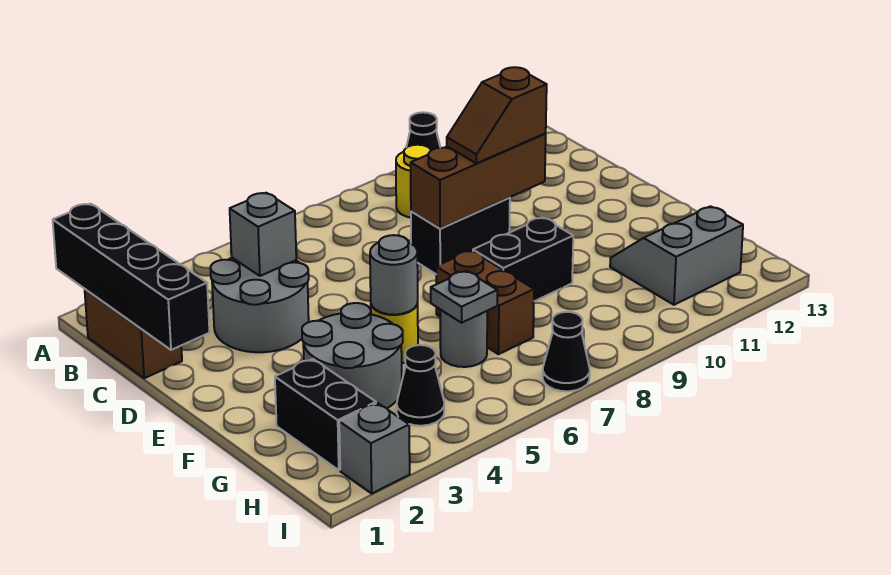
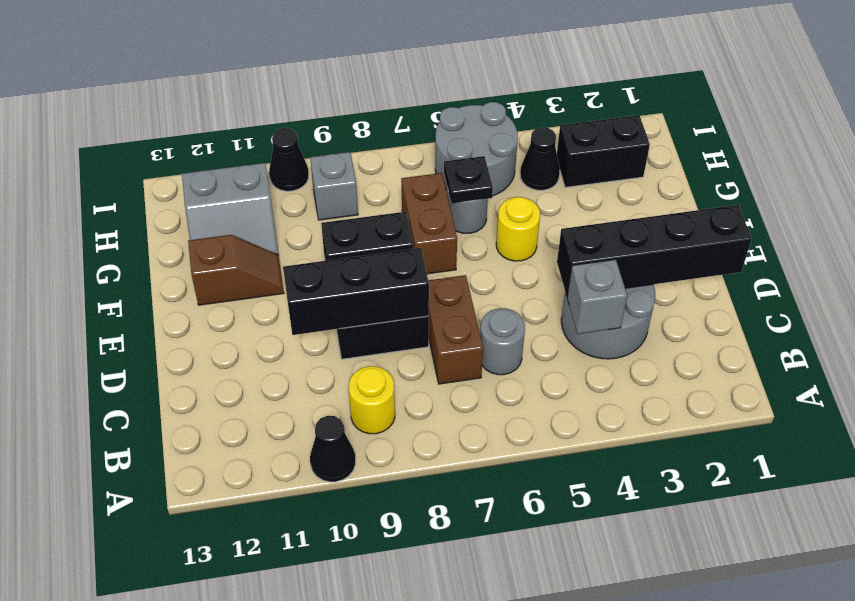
black brick A1:D1 level 2 -> black brick D1:D4 level 2
brown brick B1:C1 level 1 -> brown brick C7:D7 level 1
brown brick D8:D10 level 2 -> black brick D8:D10 level 2
brown slope D9:D10 level 3 top 10 -> brown slope F11:F12 level 1 top 12
grey round brick F3:G4 level 1 -> grey round brick H5:I6 level 1
grey round brick F5 level 2 -> grey round brick C6 level 1
black brick G2:H2 level 1 -> black brick H2:H3 level 1
grey plate G6 level 2 -> black plate G6 level 2
grey brick I2 level 1 -> grey brick H9 level 1
black cone I7 level 1 -> black cone I10 level 1

